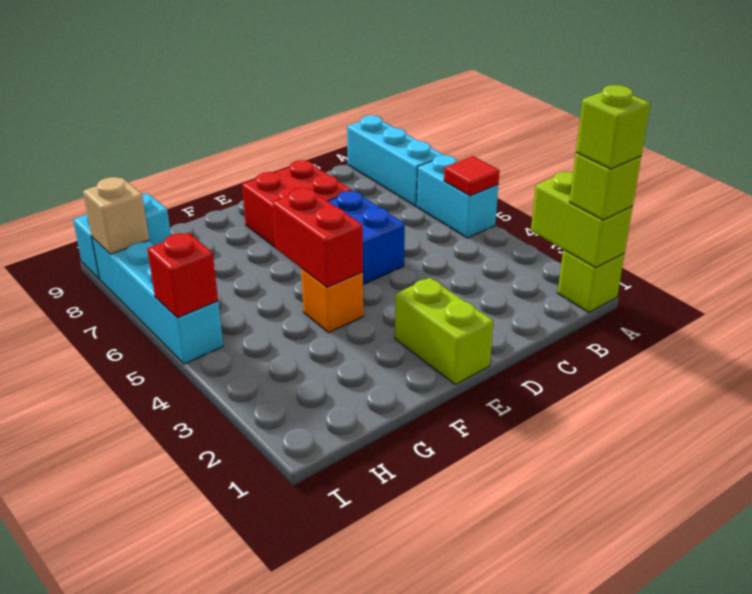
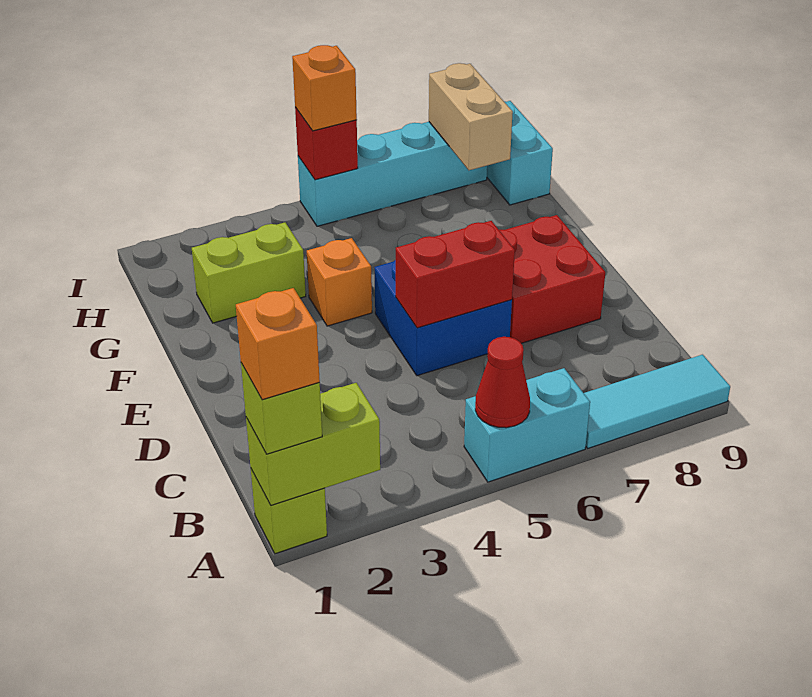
lime brick A1 level 4 -> orange brick A1 level 4
red tile A5 level 2 -> red cone A5 level 2
cyan brick A7:A9 level 1 -> cyan tile A7:A9 level 1
lime brick E1:E2 level 1 -> lime brick G2:G3 level 1
red brick F4:F5 level 2 -> red brick D5:D6 level 2
none -> orange brick I5 level 3
tan brick I8 level 2 -> tan brick H8:I8 level 2

